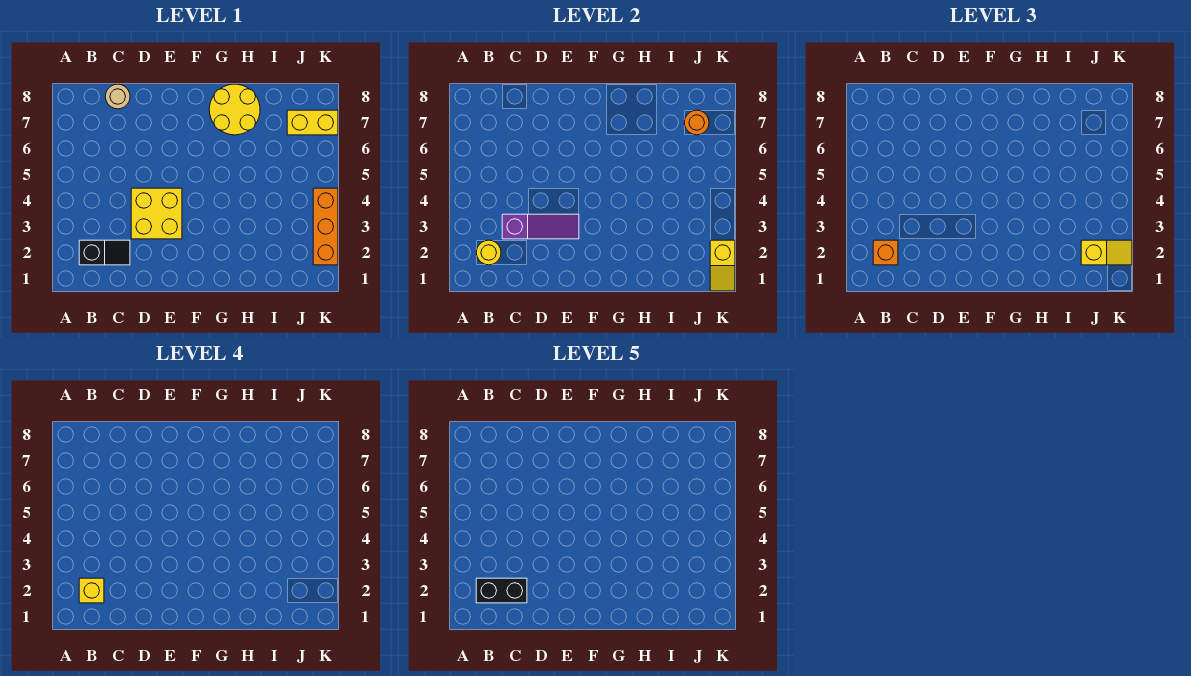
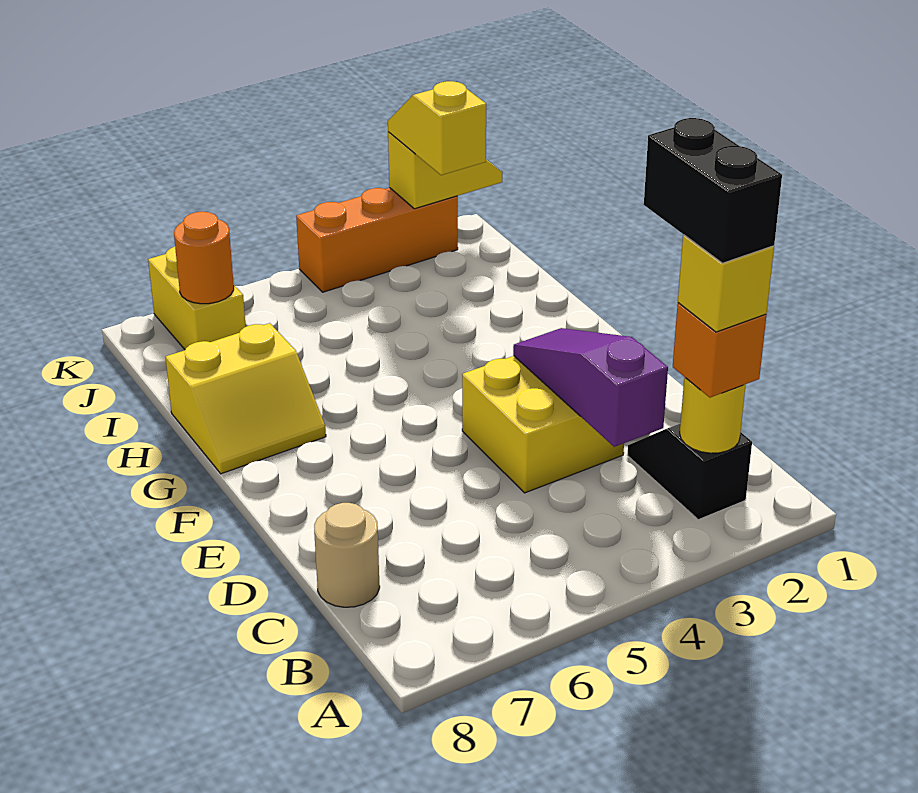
yellow round brick G7:H8 level 1 -> yellow slope G7:H8 level 1 top H

